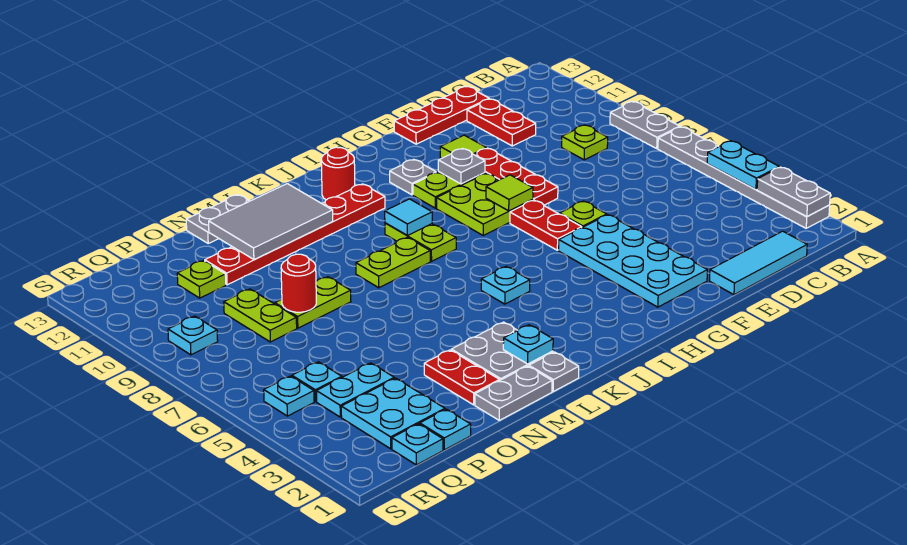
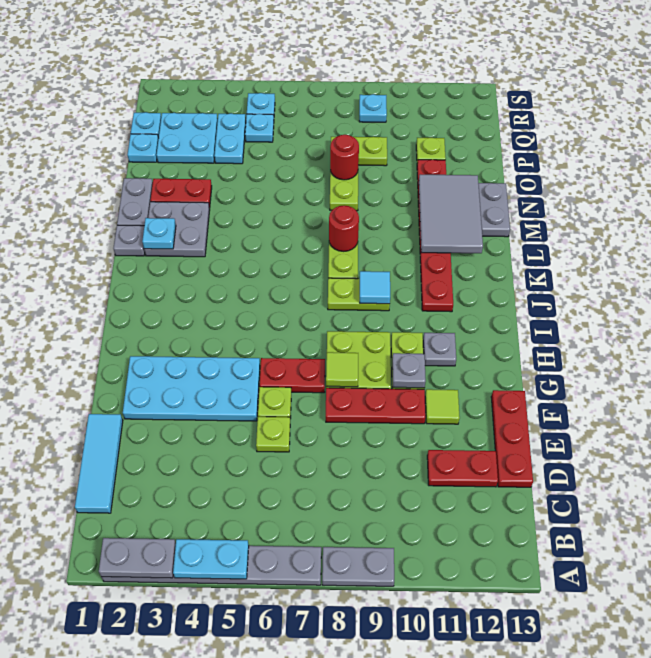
lime plate C9 level 1 -> lime plate E6 level 1
cyan plate J5 level 1 -> none
red round brick J12 level 1 -> red round brick L8 level 2

